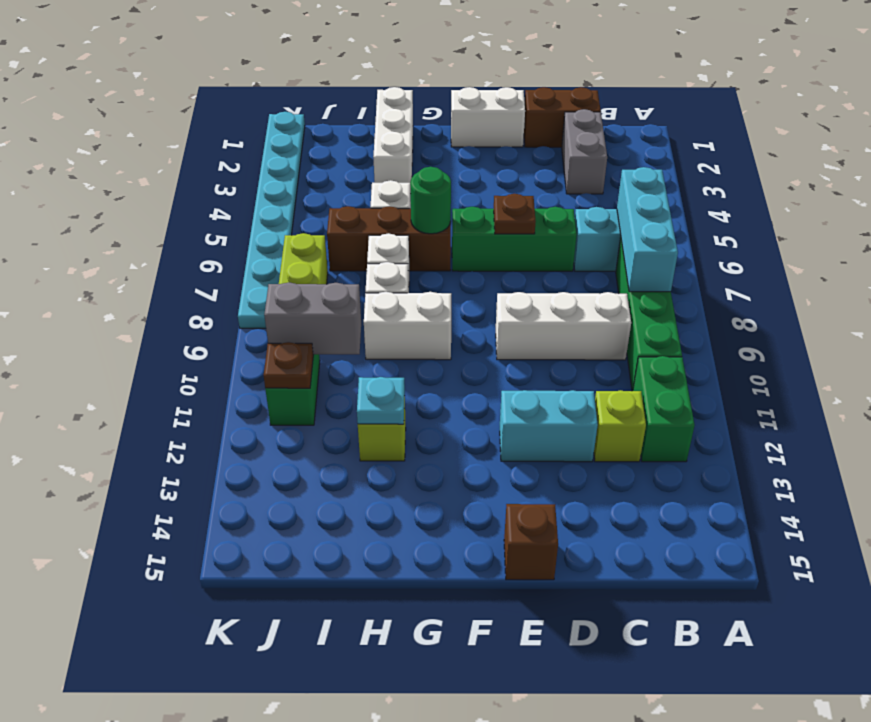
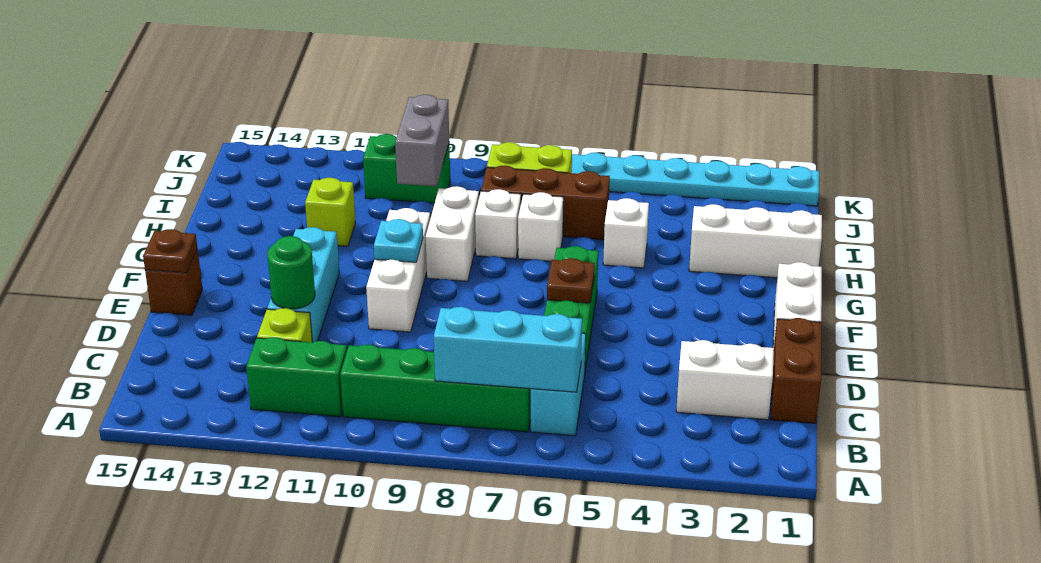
grey brick C2:C3 level 1 -> white brick C2:C3 level 1
white brick C9:E9 level 1 -> white brick E10:G10 level 1
cyan brick D12:E12 level 1 -> cyan brick D12:F12 level 1
brown brick G6:I6 level 1 -> brown brick I6:I8 level 1
green round brick G6 level 2 -> green round brick D12 level 2
cyan plate H12 level 2 -> cyan plate F10 level 2
brown plate J11 level 2 -> brown plate E15 level 2

